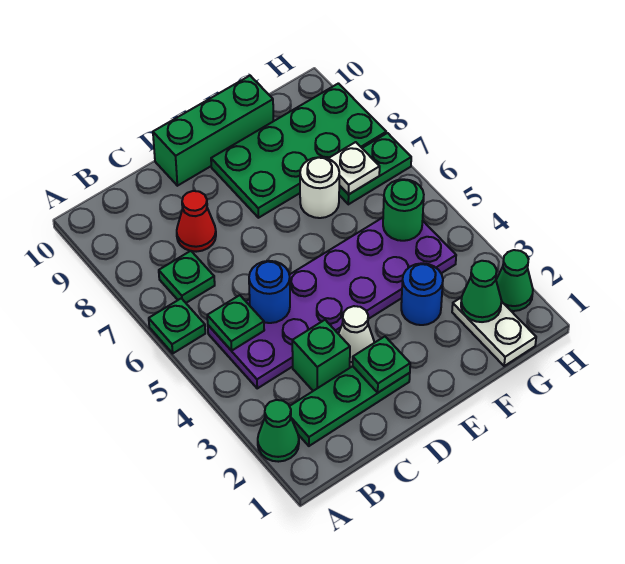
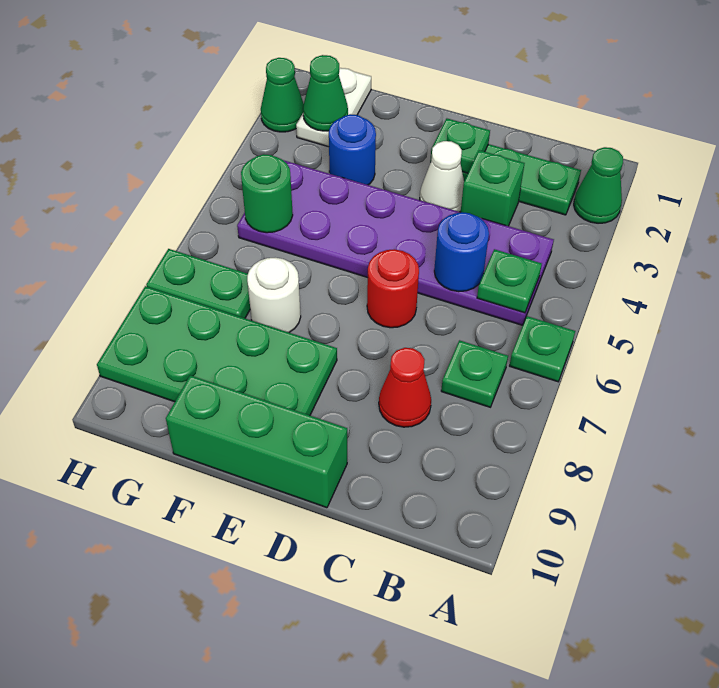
none -> red round brick D6 level 1
white plate G7 level 2 -> none

